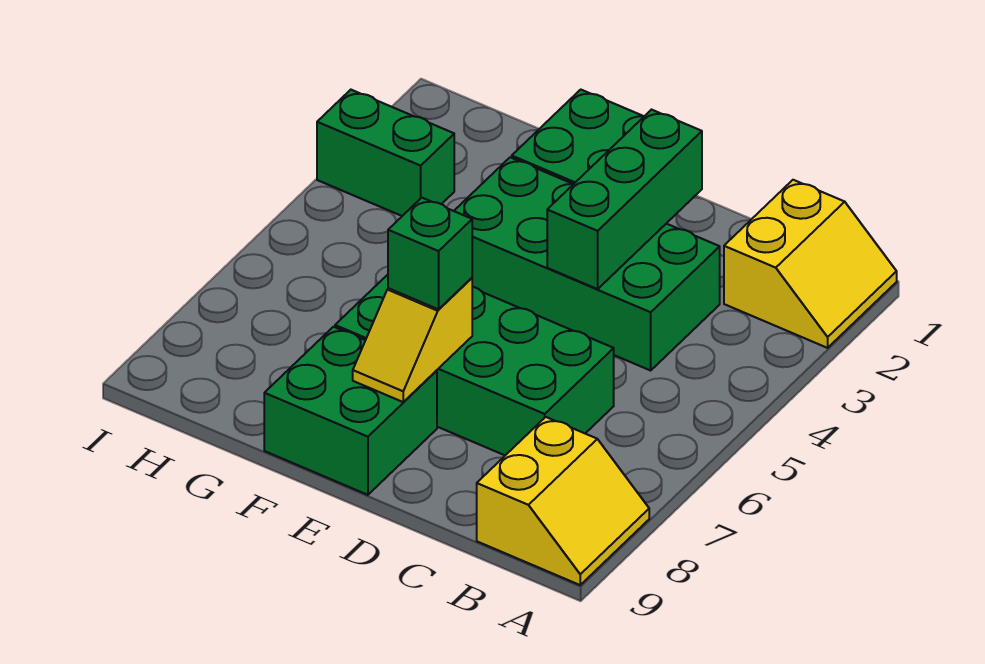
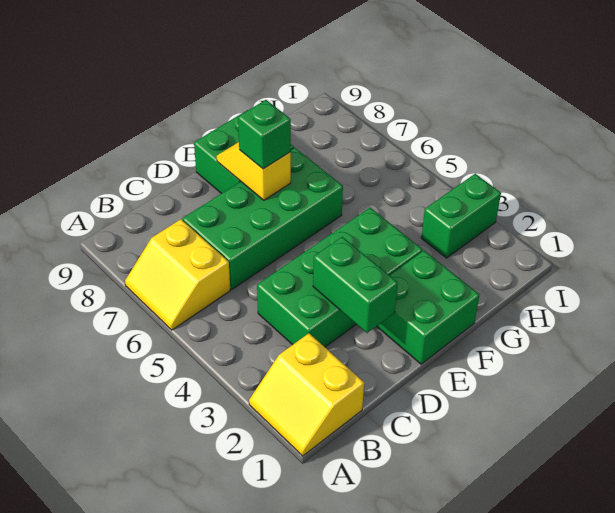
yellow slope A8:B9 level 1 top B -> yellow slope A6:B7 level 1 top B
green brick D2:D4 level 2 -> green brick D2:D3 level 2

